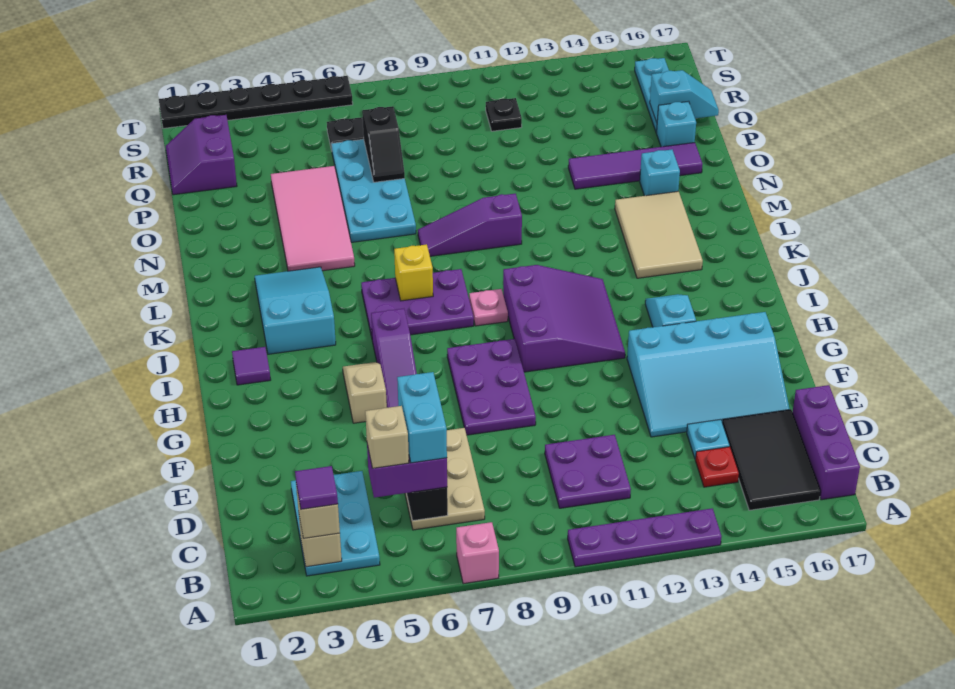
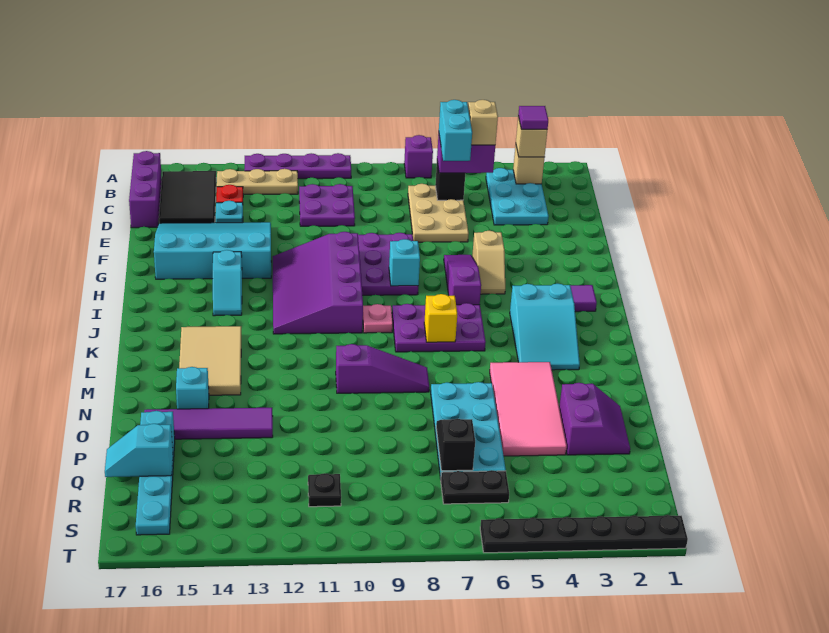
pink brick A7 level 1 -> purple brick A7 level 1
none -> tan plate B12:B14 level 1
none -> cyan brick H8 level 2
purple slope H10:J12 level 1 top 10 -> purple slope G10:J12 level 1 top 10
purple slope Q1:R2 level 1 top 2 -> purple slope O2:P3 level 1 top 3

